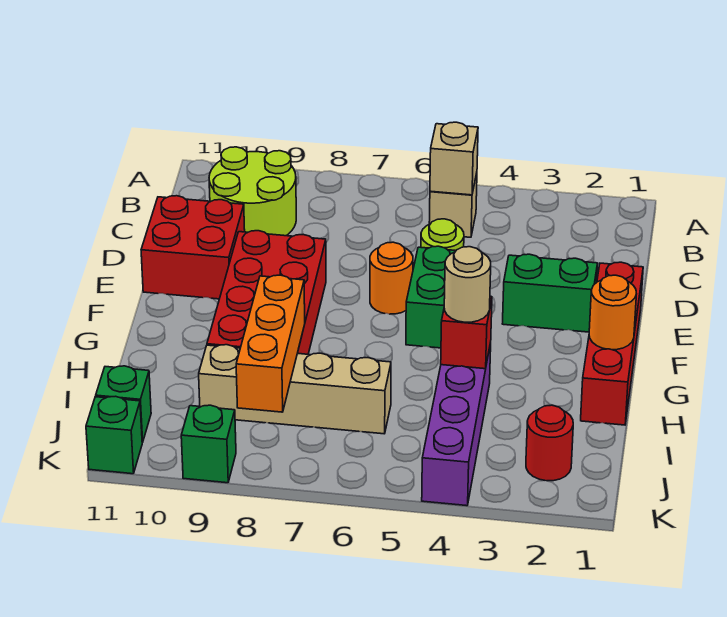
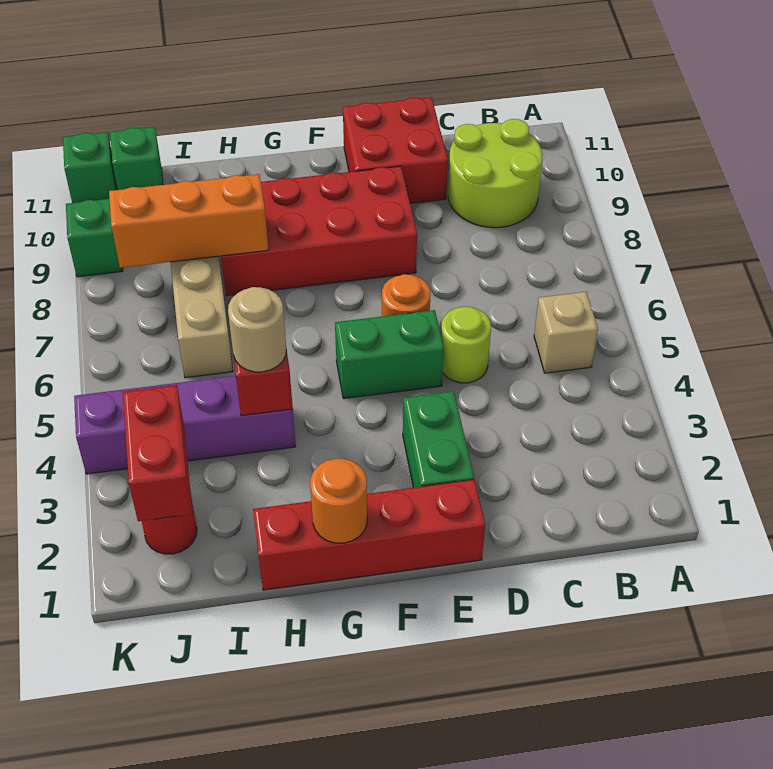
tan brick B5 level 2 -> none
none -> red brick J2:J3 level 2

